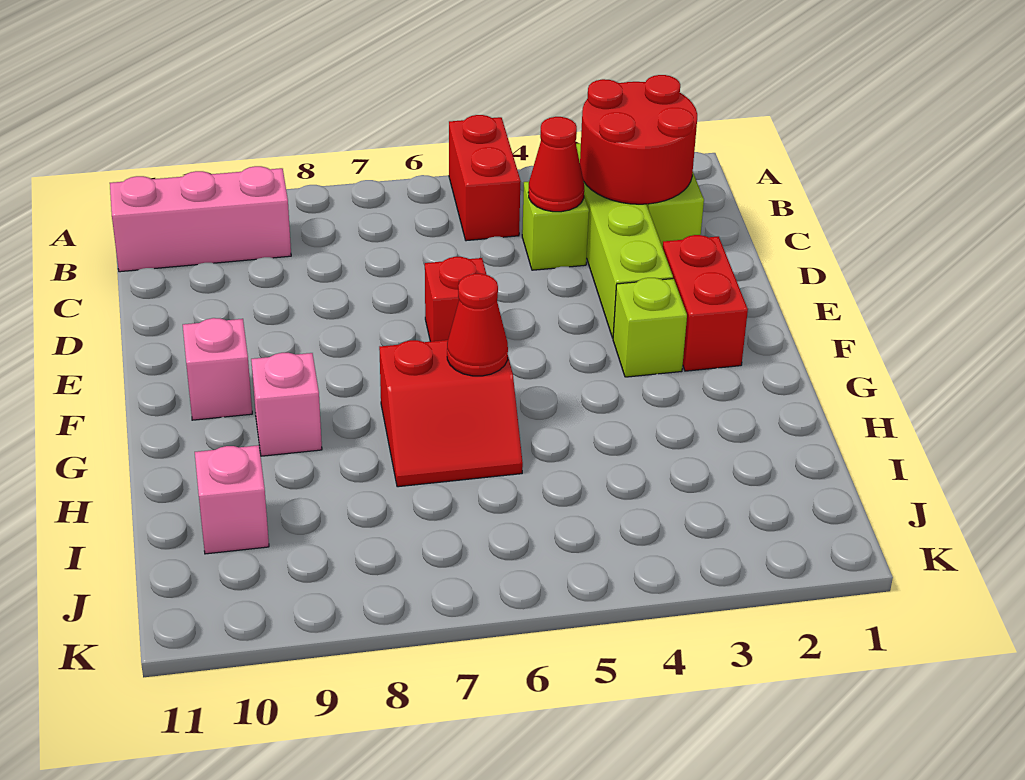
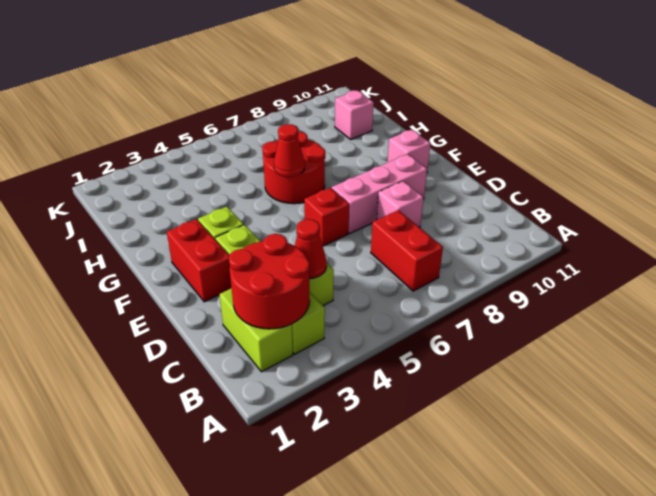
red brick A5:B5 level 1 -> red brick B7:C7 level 1
pink brick B9:B11 level 1 -> pink brick E7:E9 level 1
red slope G6:H7 level 1 top G -> red round brick G6:H7 level 1
pink brick G9 level 1 -> pink brick D8 level 1

